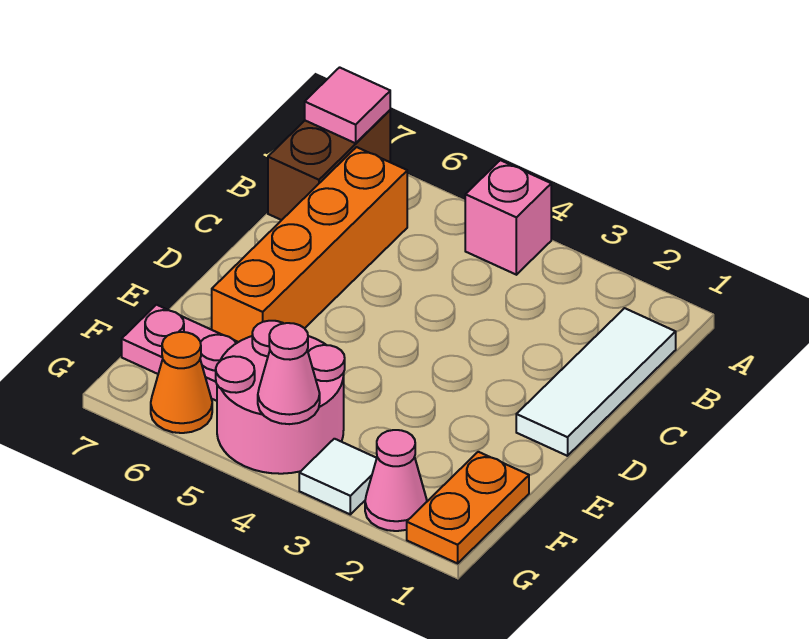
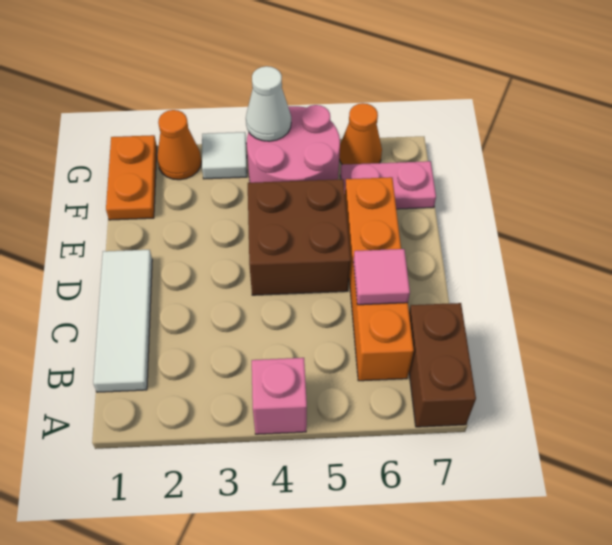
pink tile A7 level 2 -> pink tile C6 level 2
none -> brown brick D4:E5 level 1
pink cone G2 level 1 -> orange cone G2 level 1
pink cone G4 level 2 -> white cone G4 level 2

